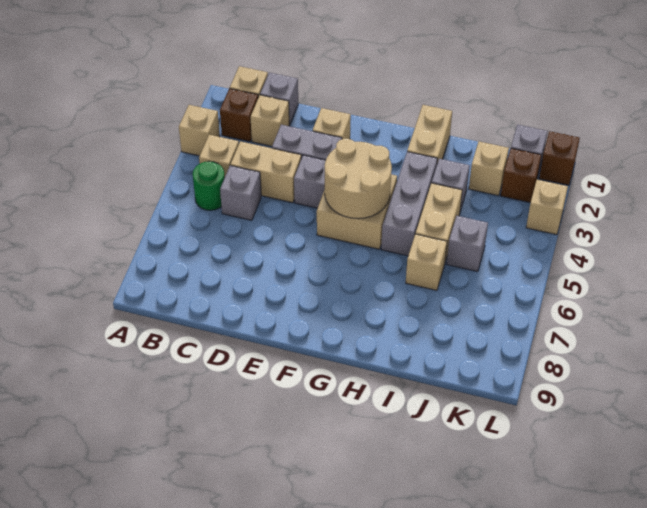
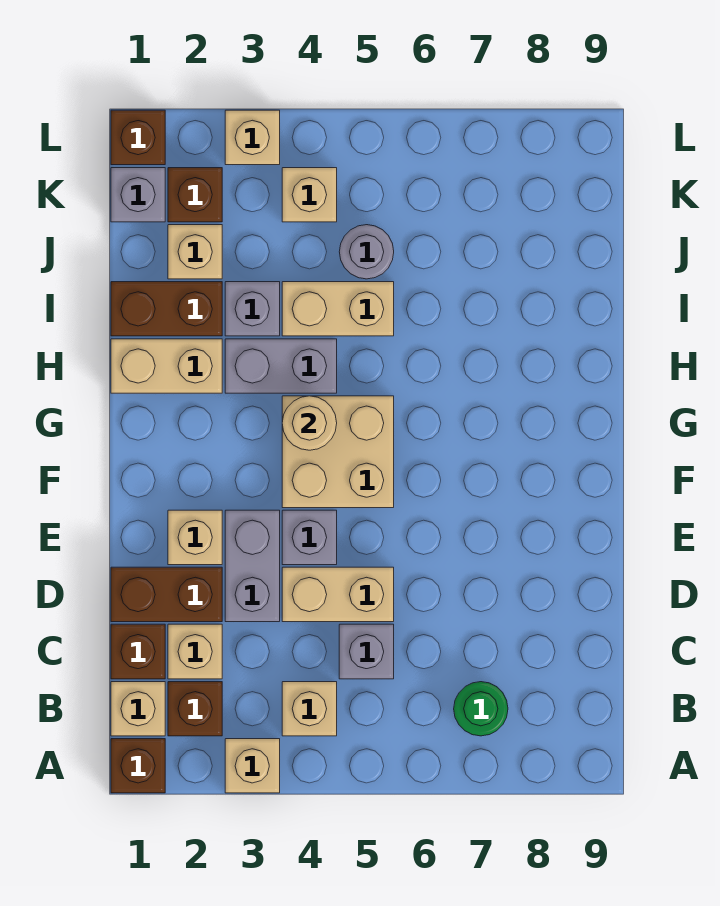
none -> brown brick A1 level 1
green round brick B5 level 1 -> green round brick B7 level 1
grey brick C1 level 1 -> brown brick C1 level 1
tan brick C4:D4 level 1 -> tan brick D4:D5 level 1
none -> brown brick D1:D2 level 1
tan round brick F4:G5 level 2 -> tan round brick G4 level 2
grey brick H3:H5 level 1 -> grey brick H3:H4 level 1
none -> brown brick I1:I2 level 1
tan brick I6 level 1 -> tan brick K4 level 1
grey brick J5 level 1 -> grey round brick J5 level 1

